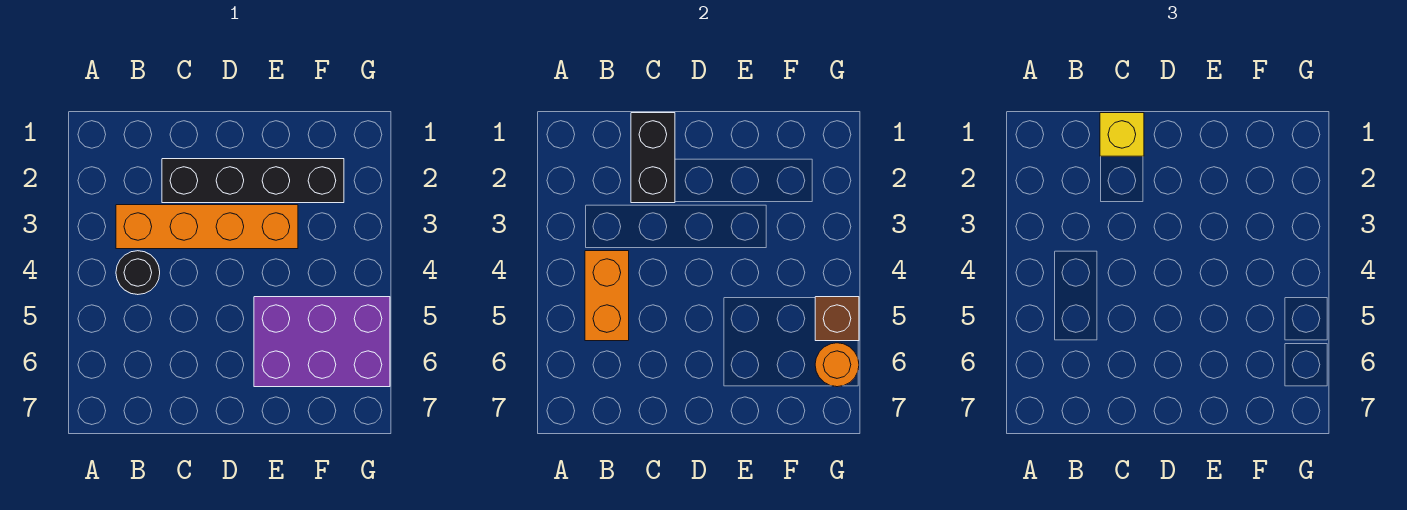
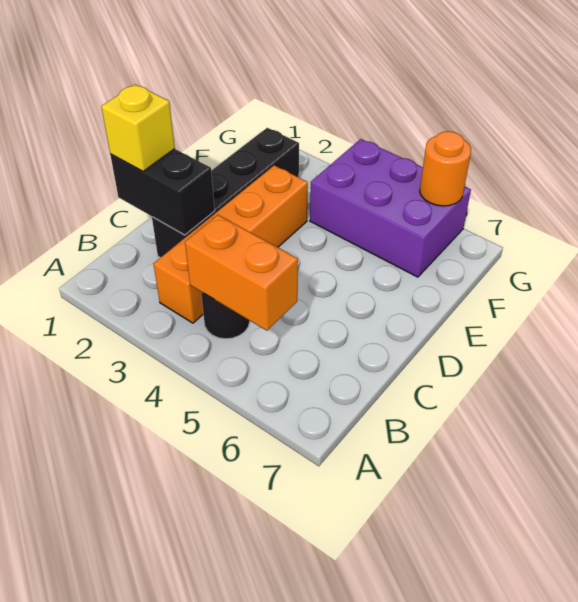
purple brick E5:G6 level 1 -> purple brick F4:G6 level 1
brown brick G5 level 2 -> none

